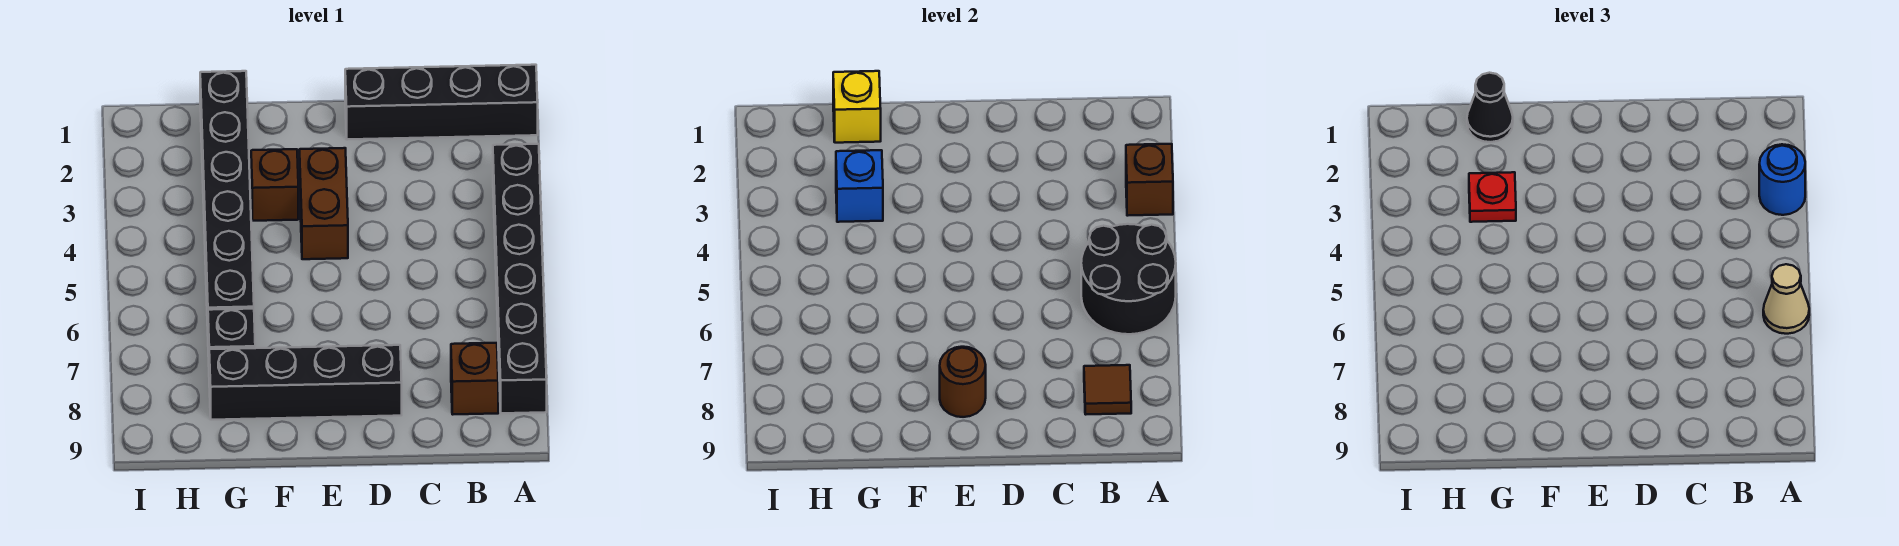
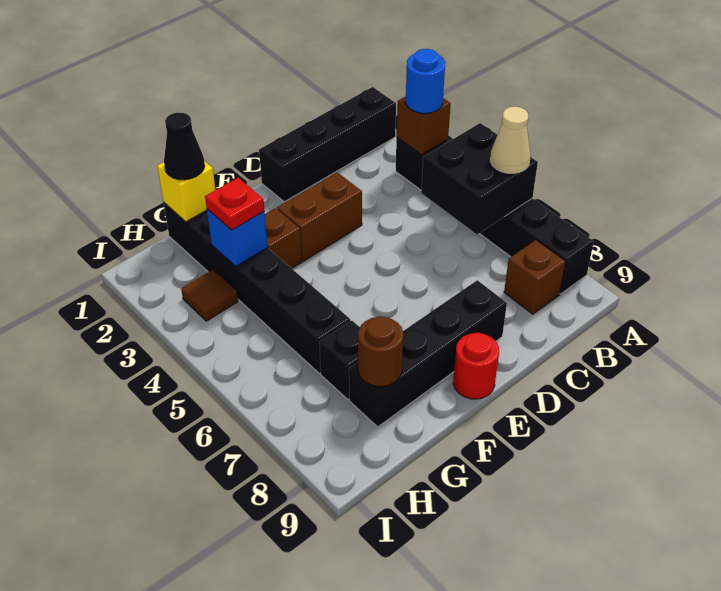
black round brick A5:B6 level 2 -> black brick A5:B6 level 2
brown tile B8 level 2 -> brown tile H3 level 1
brown brick E3:E4 level 1 -> brown brick D3:E3 level 1
brown round brick E8 level 2 -> brown round brick G8 level 2
none -> red round brick E9 level 1

